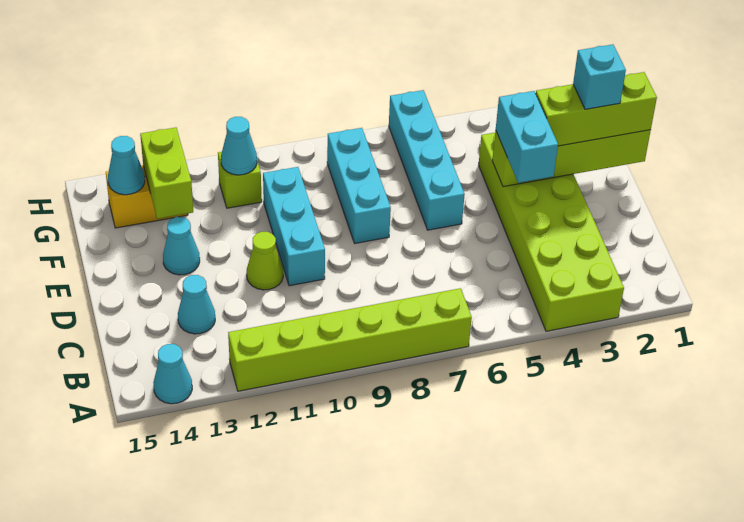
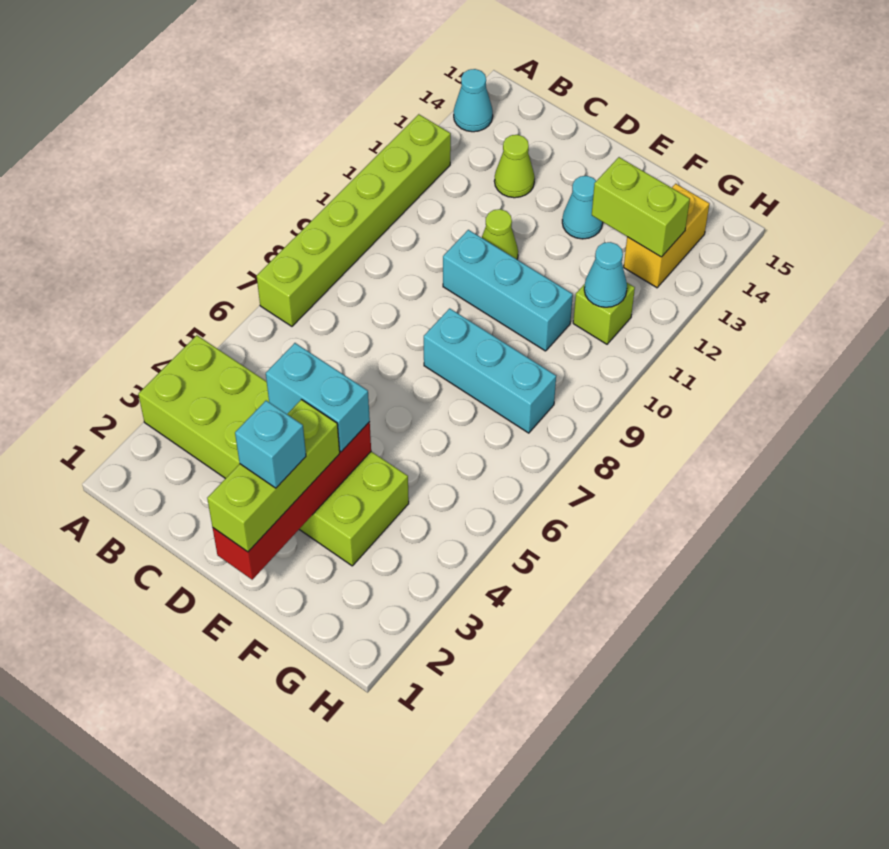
cyan cone C13 level 1 -> lime cone C13 level 1
lime brick E1:E4 level 2 -> red brick E1:E4 level 2
cyan brick E6:H6 level 1 -> none
cyan cone G14 level 2 -> none

